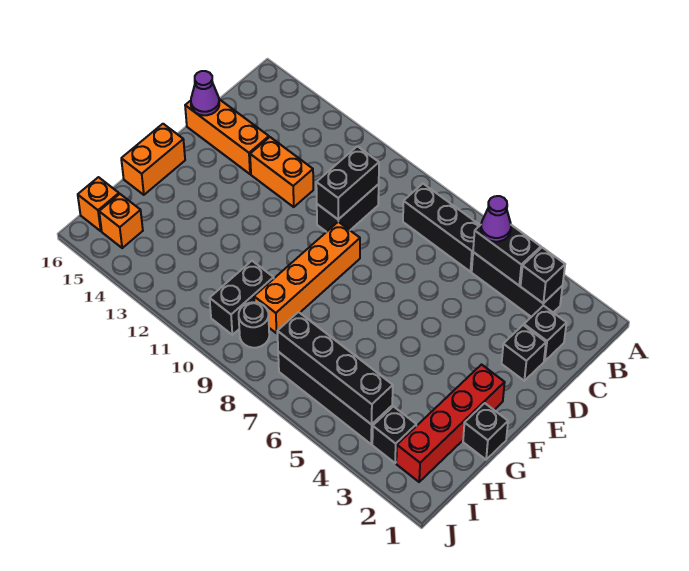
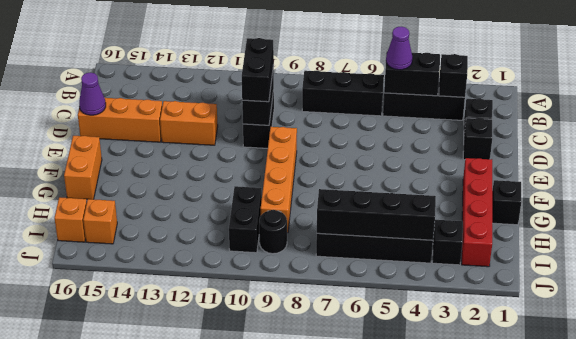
none -> black brick C10:D10 level 3

